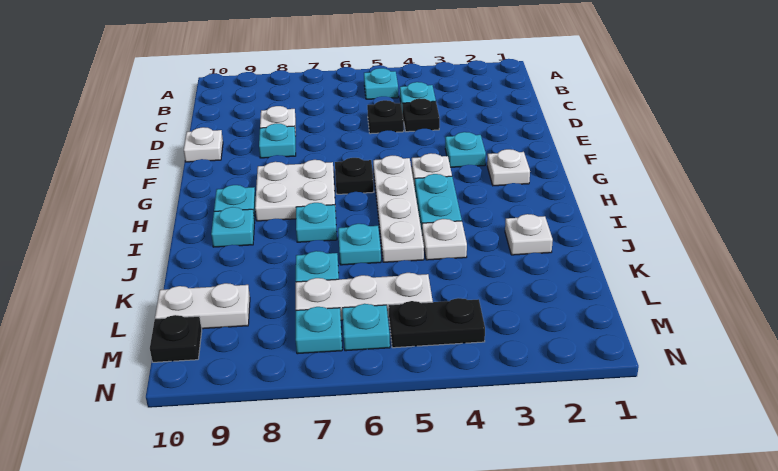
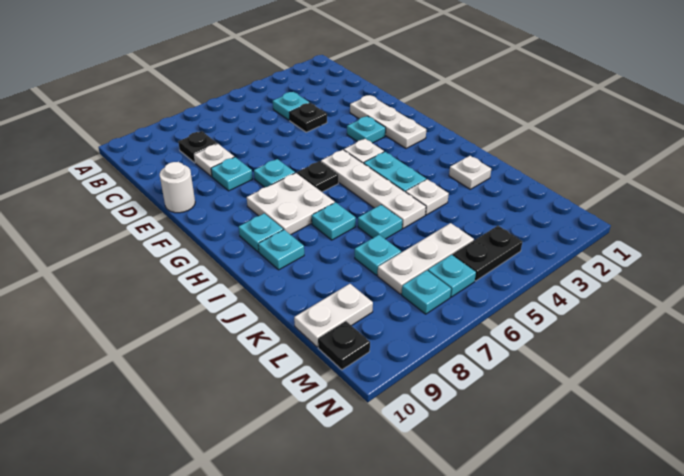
cyan plate B5 level 1 -> cyan plate F7 level 1
black plate D5 level 1 -> black plate C8 level 1
white plate E10 level 1 -> white round brick E10 level 1
white plate G2 level 1 -> white plate E2:G2 level 1

